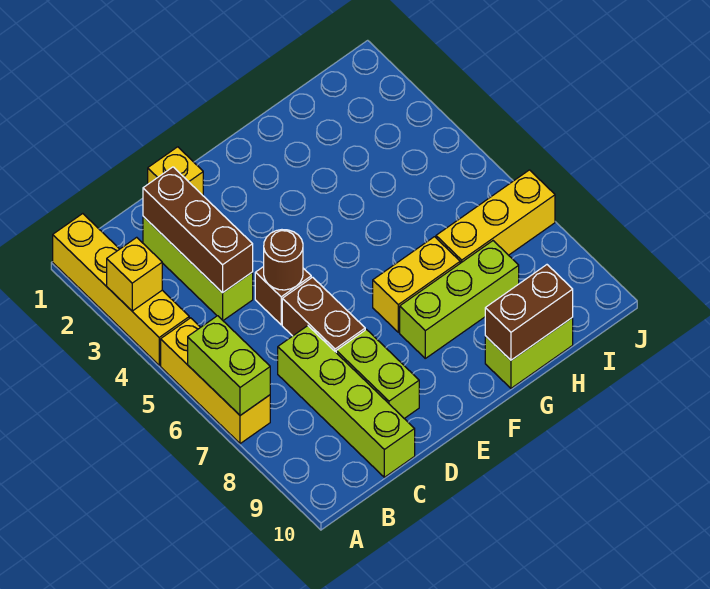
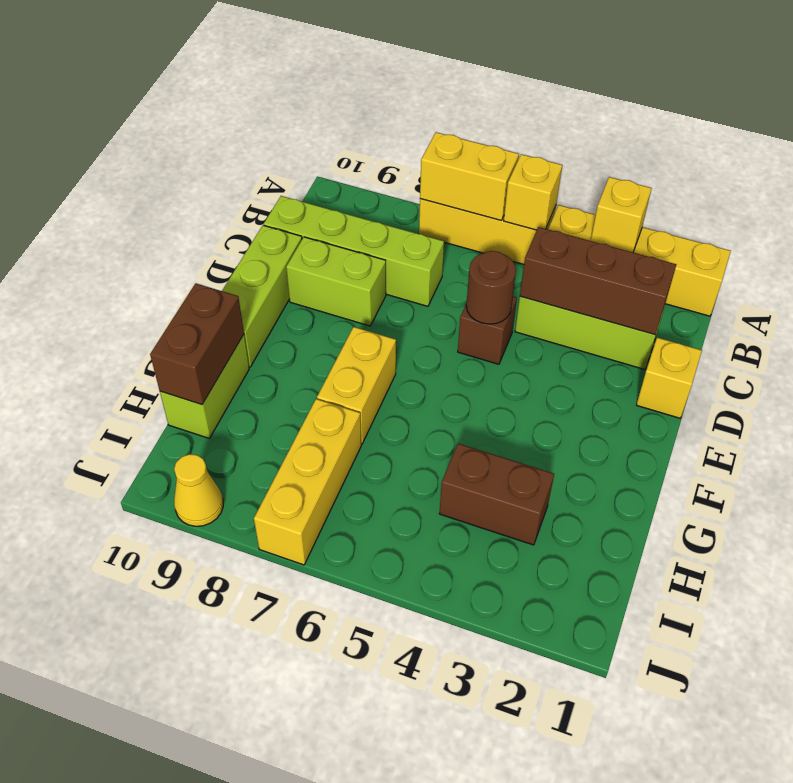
none -> yellow brick A5 level 2
lime brick A6:A7 level 2 -> yellow brick A6:A7 level 2
brown brick D6:D7 level 1 -> brown brick H3:H4 level 1
lime brick F8:H8 level 1 -> lime brick D10:F10 level 1
none -> yellow cone J9 level 1

